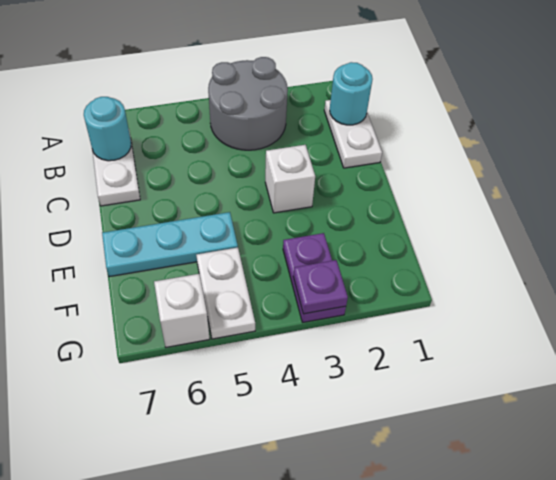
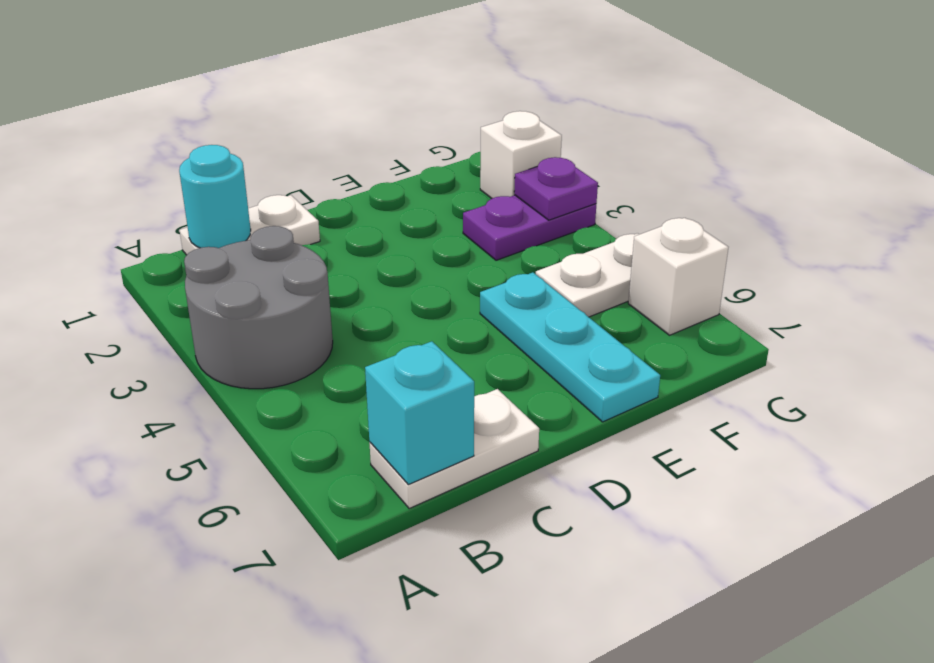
cyan round brick B7 level 2 -> cyan brick B7 level 2
white brick D3 level 1 -> white brick G2 level 1

